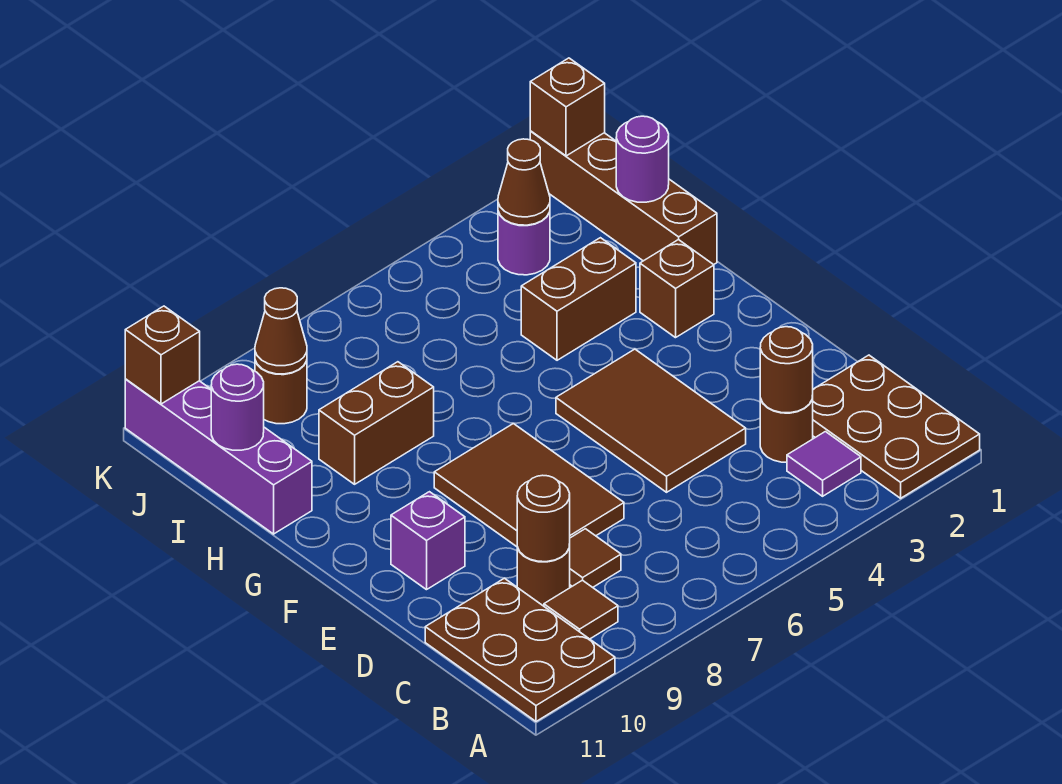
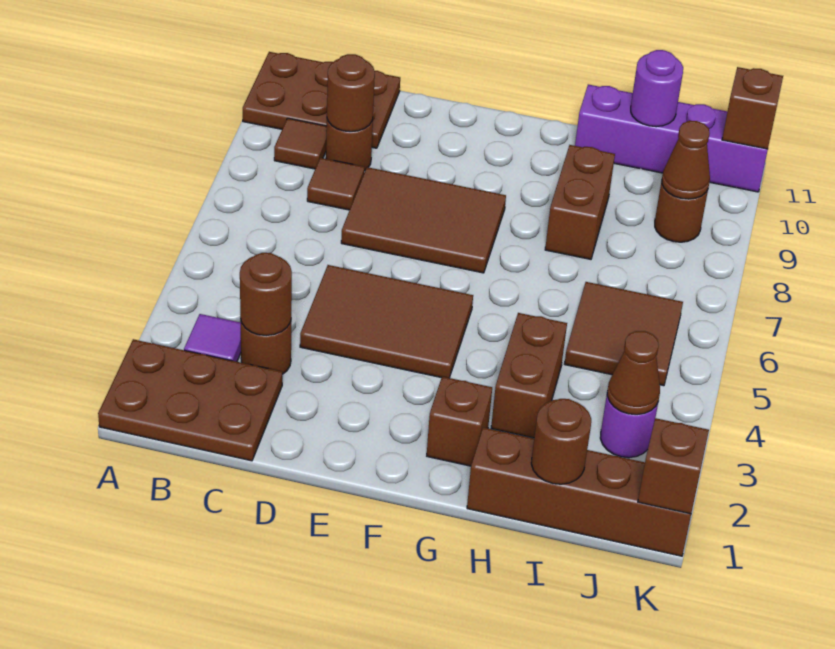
purple brick E10 level 1 -> none
purple round brick I1 level 2 -> brown round brick I1 level 2
none -> brown tile I5:J6 level 1

